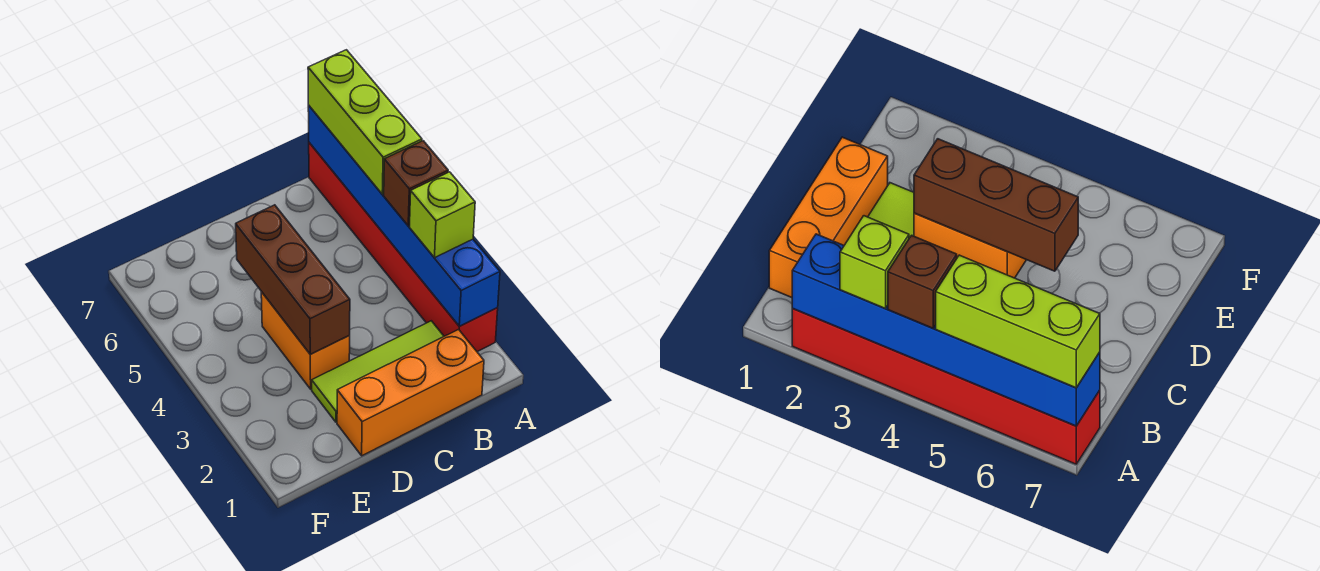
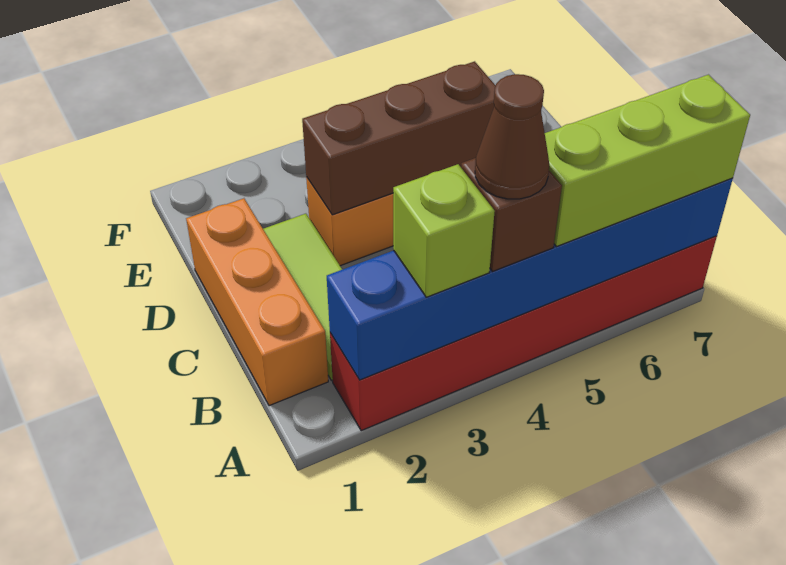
none -> brown cone A4 level 4

